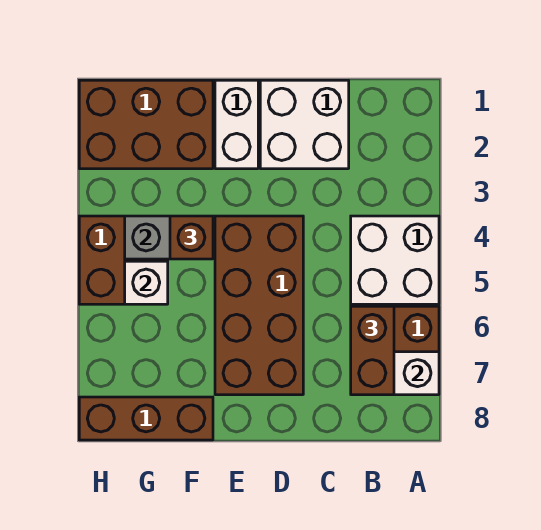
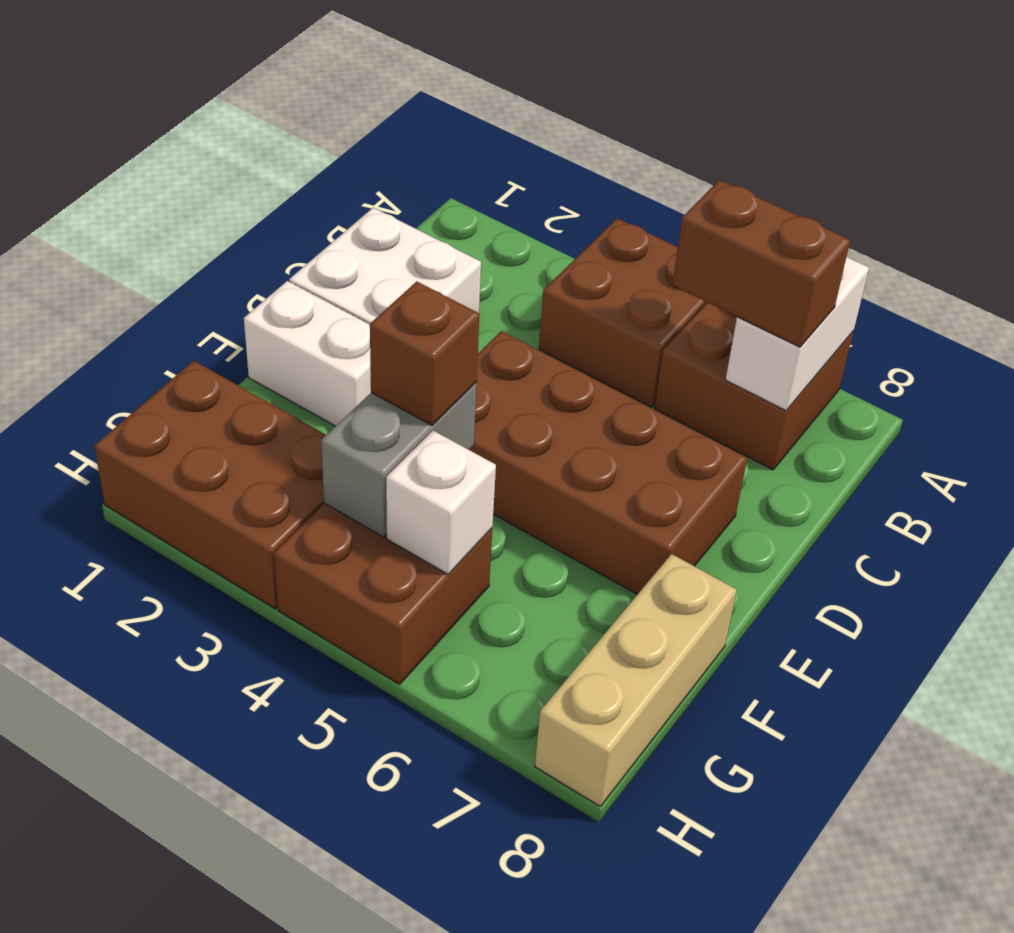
white brick A4:B5 level 1 -> brown brick A4:B5 level 1
brown brick F1:H2 level 1 -> brown brick G1:H3 level 1
brown brick F8:H8 level 1 -> tan brick F8:H8 level 1

